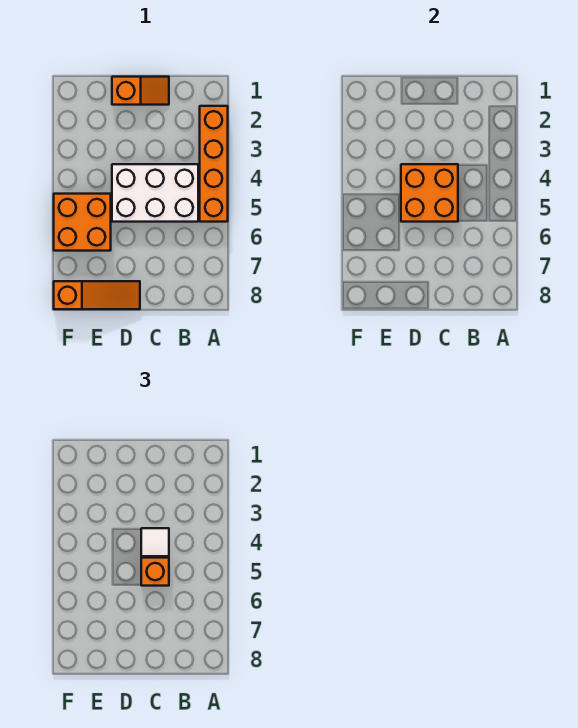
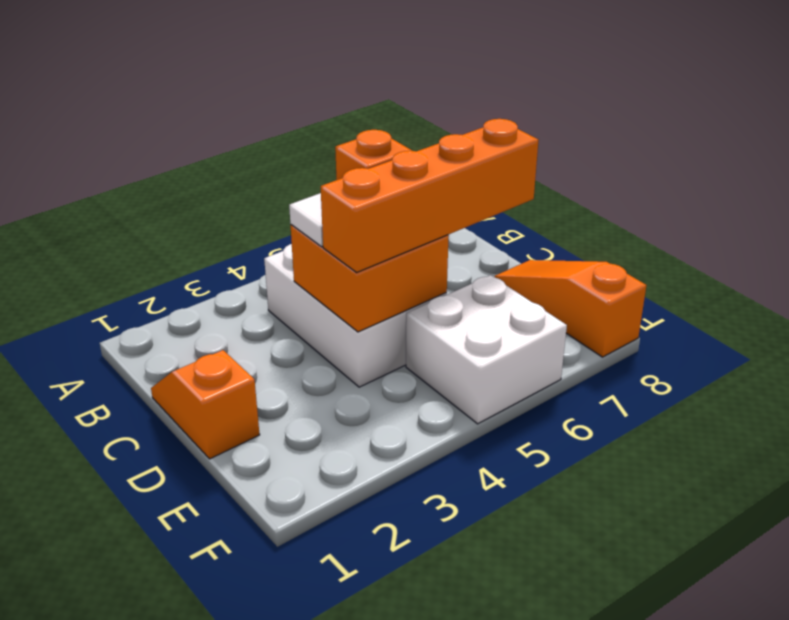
orange brick A2:A5 level 1 -> orange brick D4:D7 level 3
orange brick E5:F6 level 1 -> white brick E5:F6 level 1

